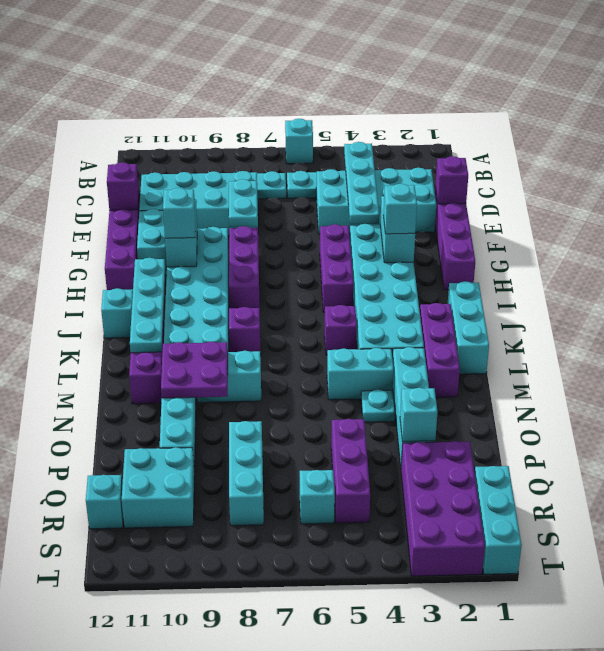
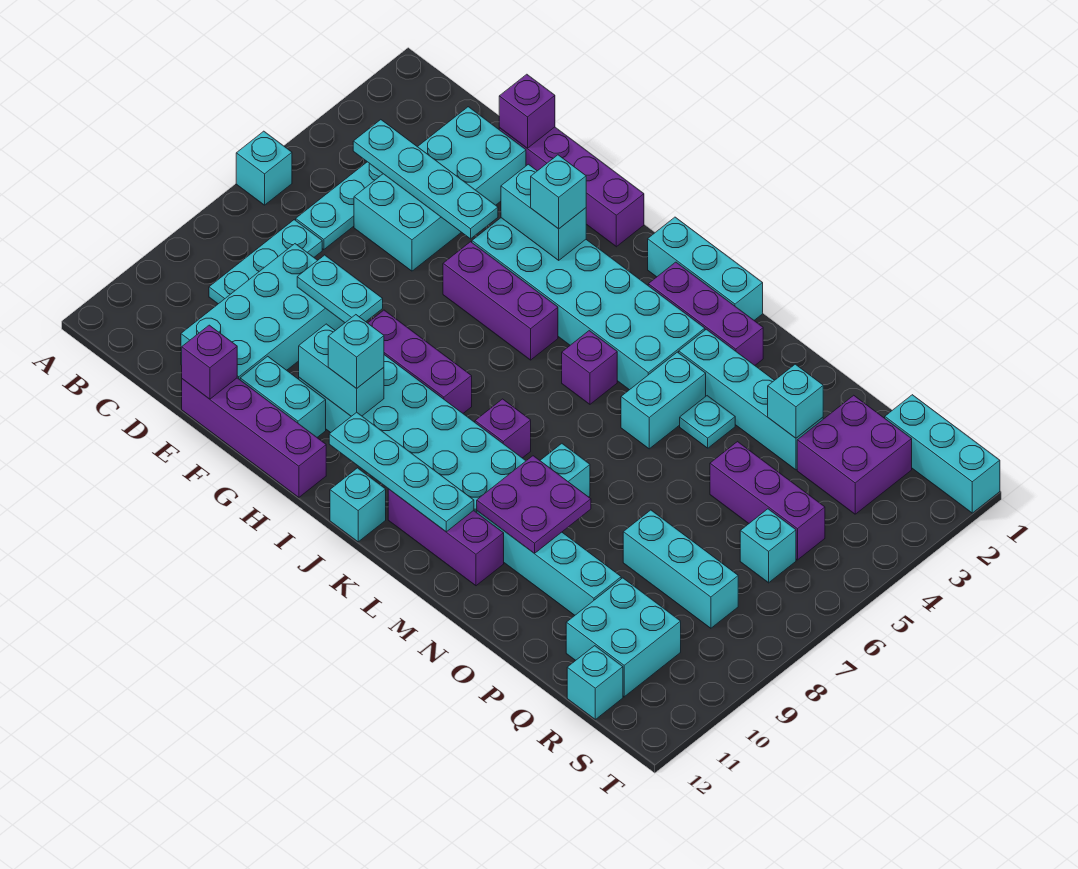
purple brick Q2:T3 level 1 -> purple brick Q2:R3 level 1

